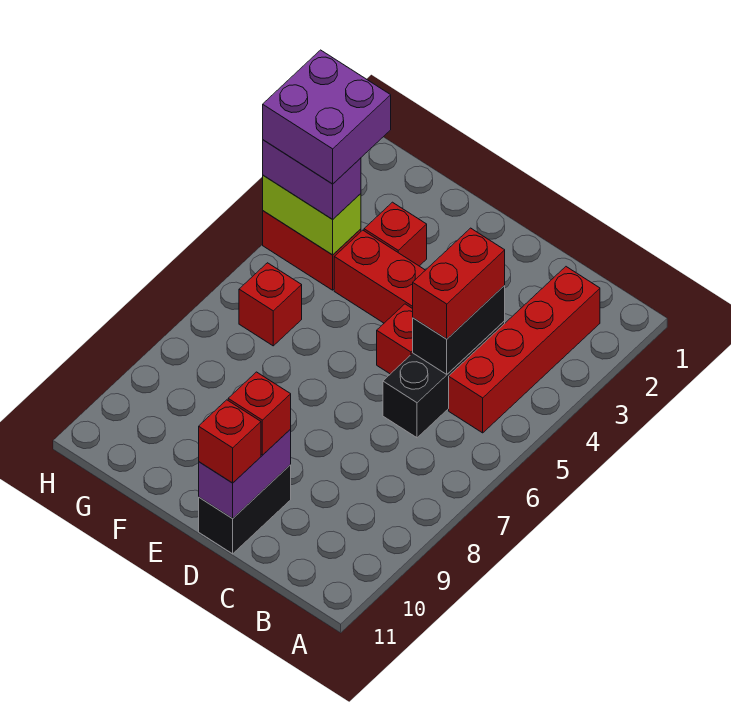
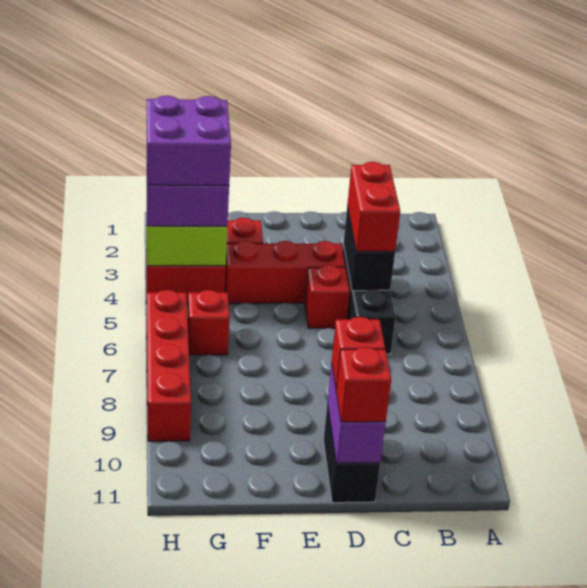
red brick B2:B5 level 1 -> red brick H6:H9 level 1

